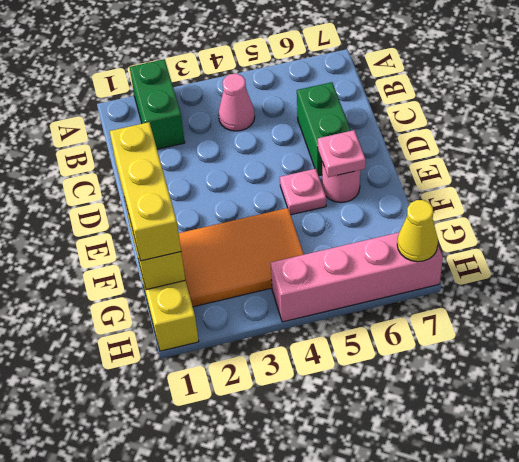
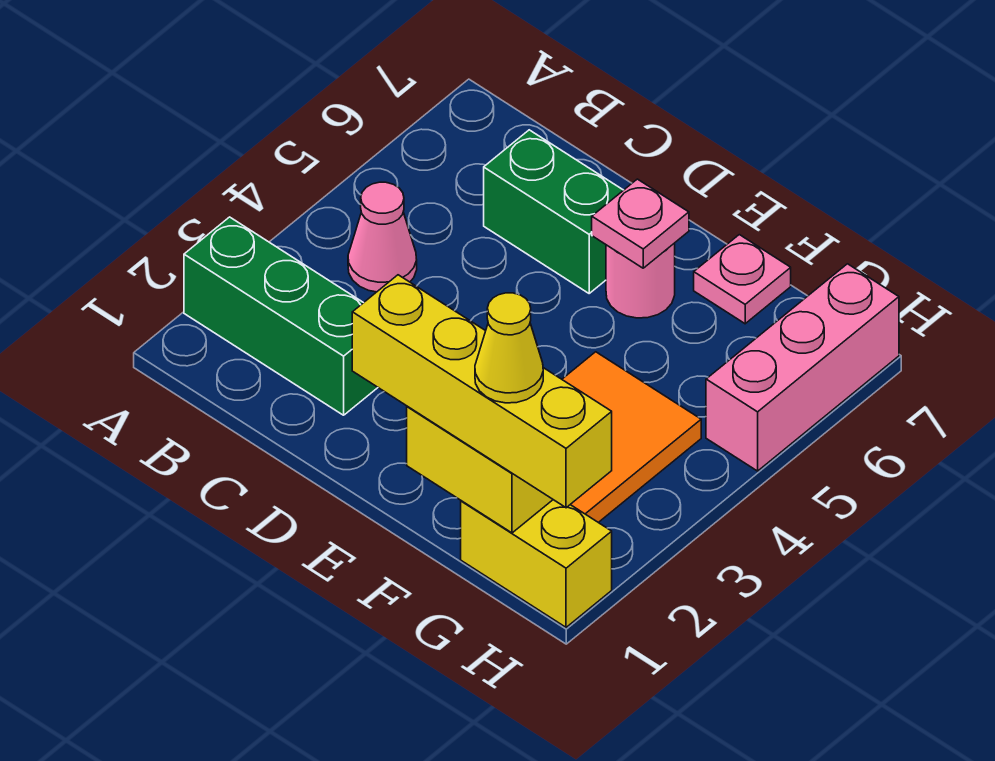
green brick A2:B2 level 1 -> green brick A2:C2 level 1
yellow brick E1:G1 level 3 -> yellow brick E1:H1 level 3
pink plate E5 level 1 -> pink plate F7 level 1
pink brick H4:H7 level 1 -> pink brick H5:H7 level 1
yellow cone H7 level 2 -> yellow cone G1 level 4

